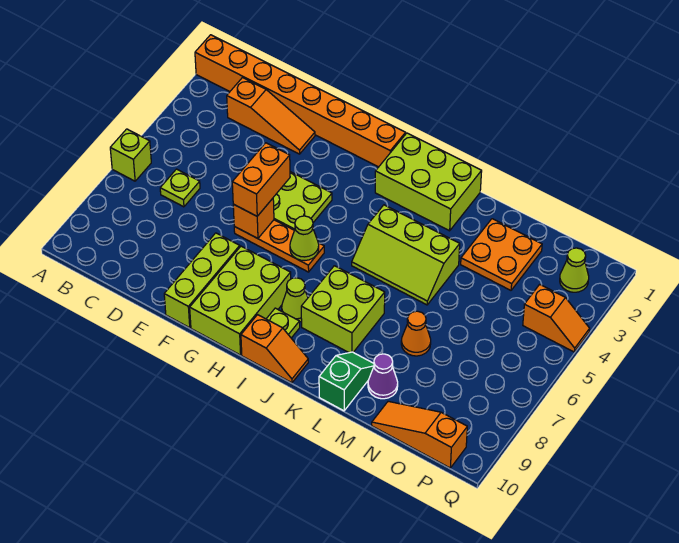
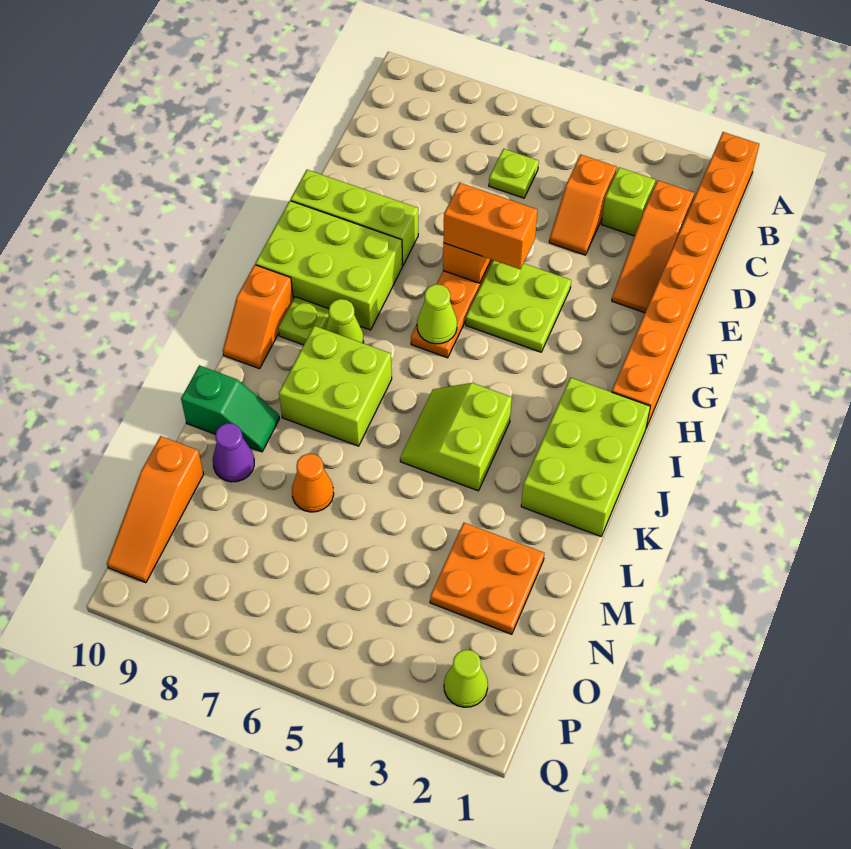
lime brick A6 level 1 -> lime brick C3 level 1
lime slope J4:L5 level 1 top 4 -> lime slope J4:K5 level 1 top 4
orange slope N10:P10 level 1 top P -> orange slope N10:P10 level 1 top N
orange slope P4:Q4 level 1 top P -> orange slope C4:D4 level 1 top C

